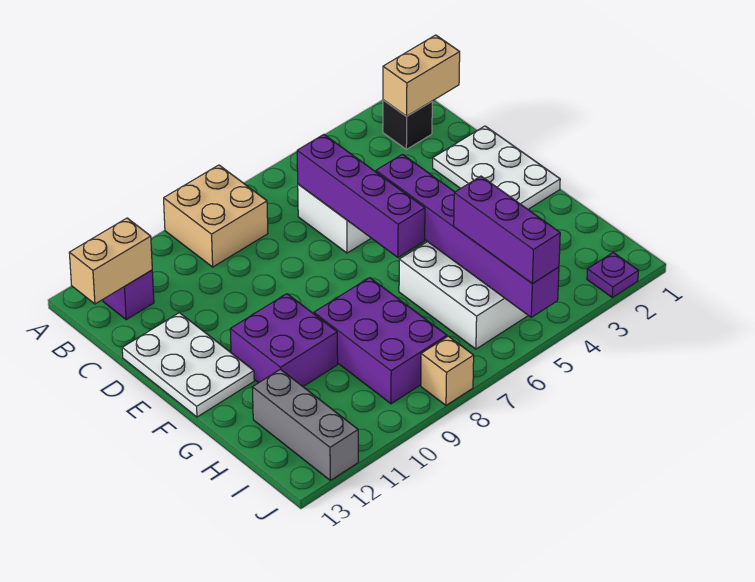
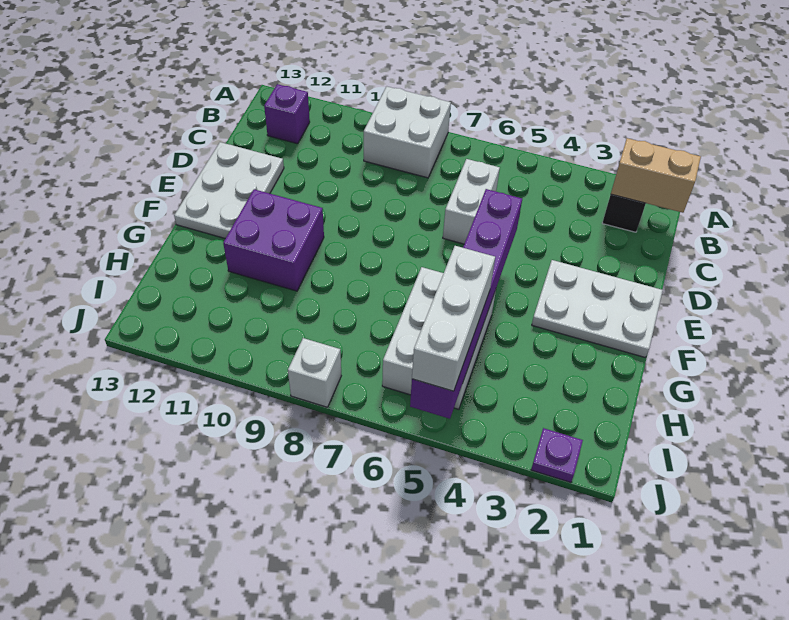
tan brick A8:B9 level 1 -> white brick A8:B9 level 1
tan brick B12:B13 level 2 -> none
purple brick C6:F6 level 2 -> none
white plate D1:F2 level 1 -> white plate E1:F3 level 1
purple brick G8:I9 level 1 -> none
purple brick H5:J5 level 3 -> white brick H5:J5 level 3
grey brick H12:J12 level 1 -> none
tan brick J8 level 1 -> white brick J8 level 1

